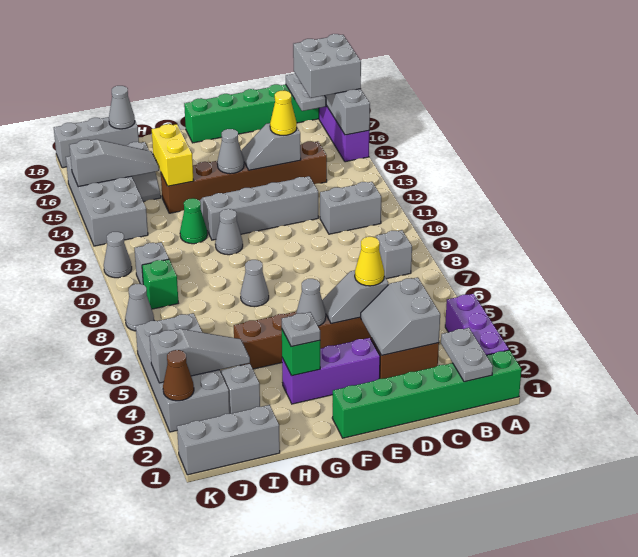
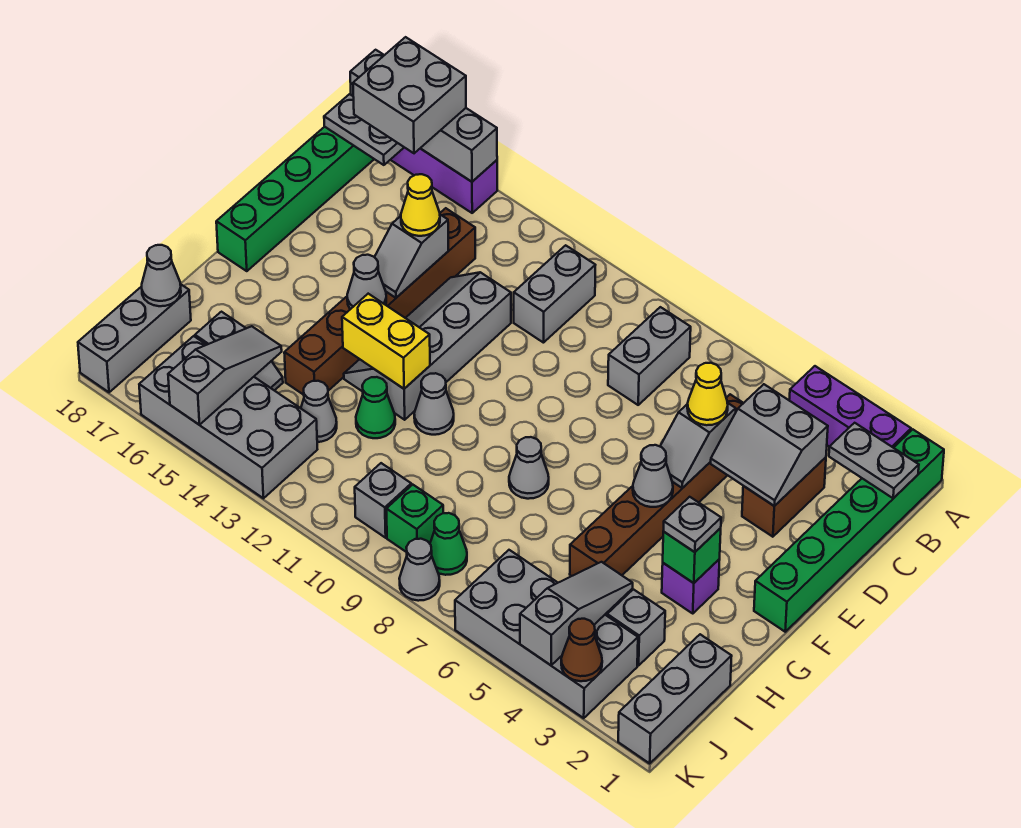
grey brick B8 level 1 -> grey brick B8:C8 level 1
purple brick E3:G3 level 1 -> purple brick G3 level 1
yellow brick H14:H15 level 2 -> yellow brick G12:G13 level 2
none -> green cone J8 level 1
grey cone K11 level 1 -> grey cone I13 level 1

